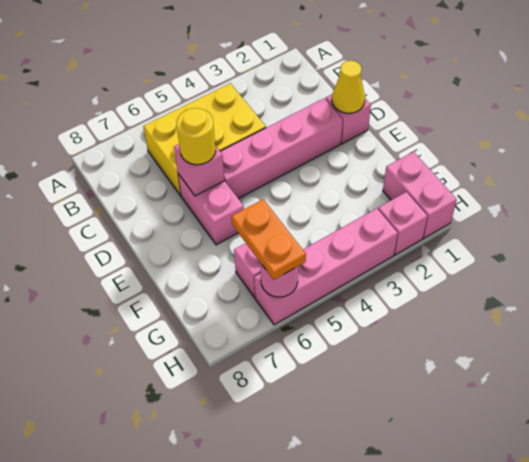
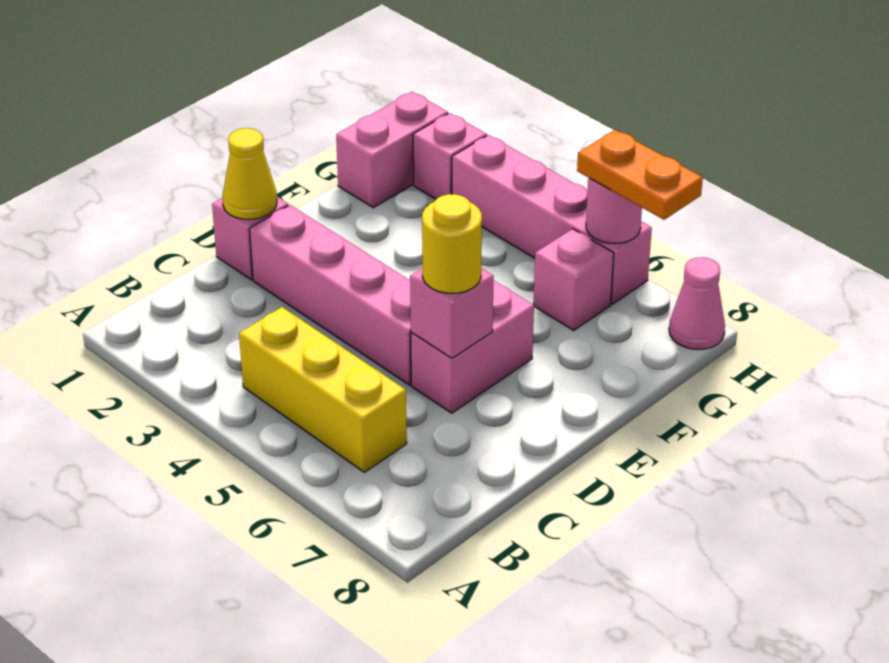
yellow brick B4:C6 level 1 -> yellow brick B4:B6 level 1
orange plate G6:H6 level 3 -> orange plate H6:H7 level 3
none -> pink cone H8 level 1

